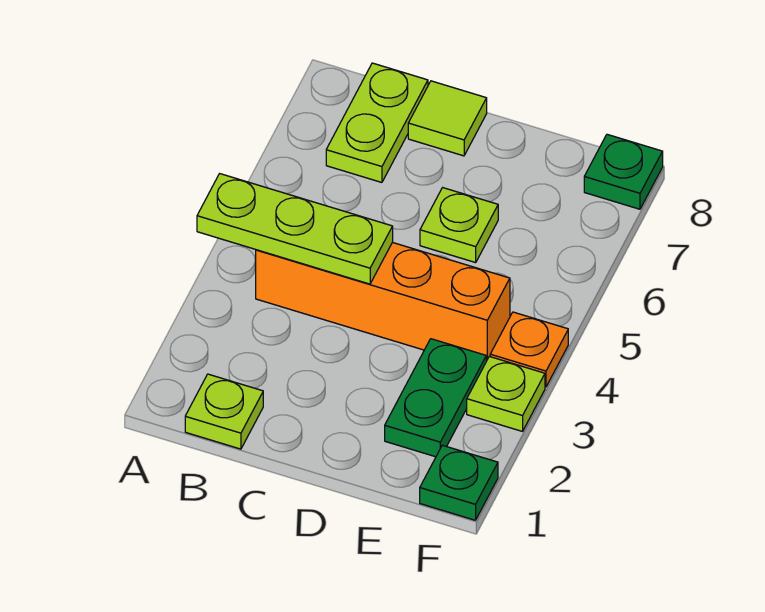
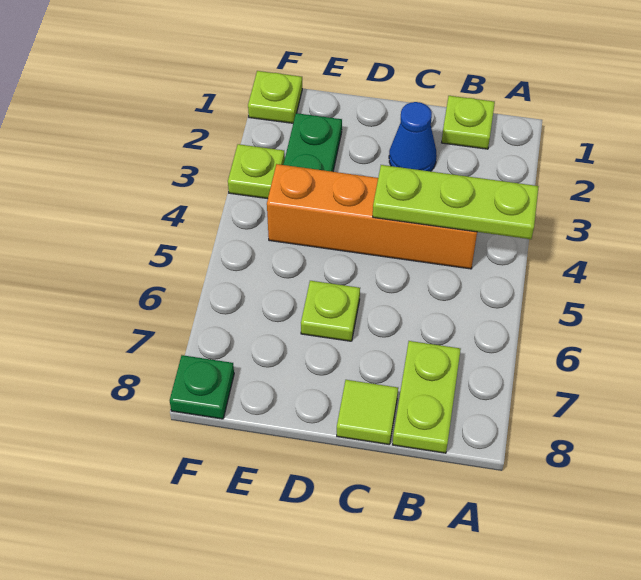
none -> blue cone C2 level 1
green plate F1 level 1 -> lime plate F1 level 1
orange plate F4 level 1 -> none

